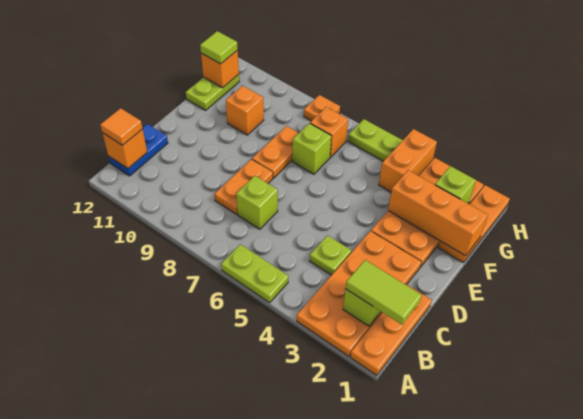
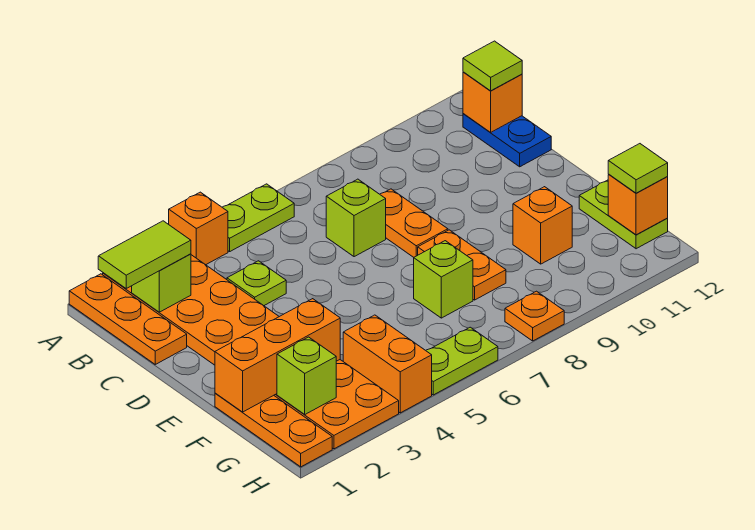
orange tile B12 level 3 -> lime tile B12 level 3
orange brick G7 level 1 -> orange brick A4 level 1

